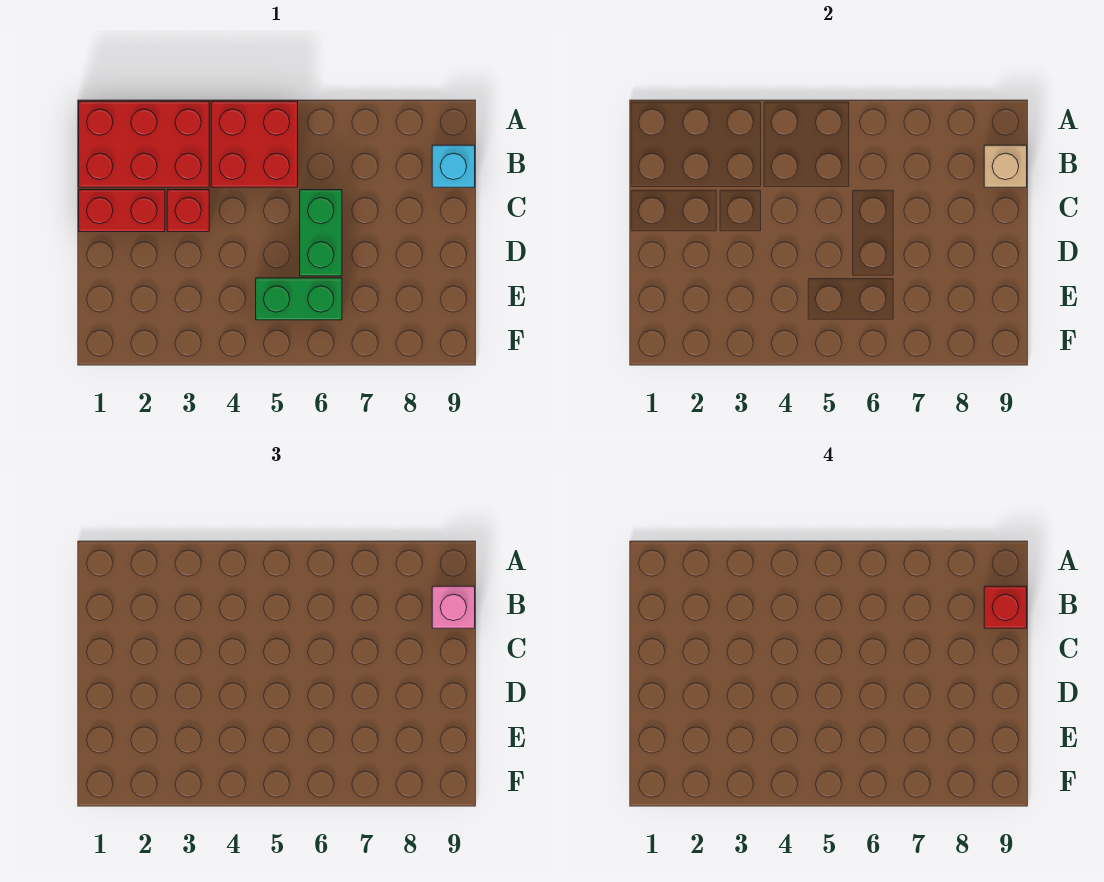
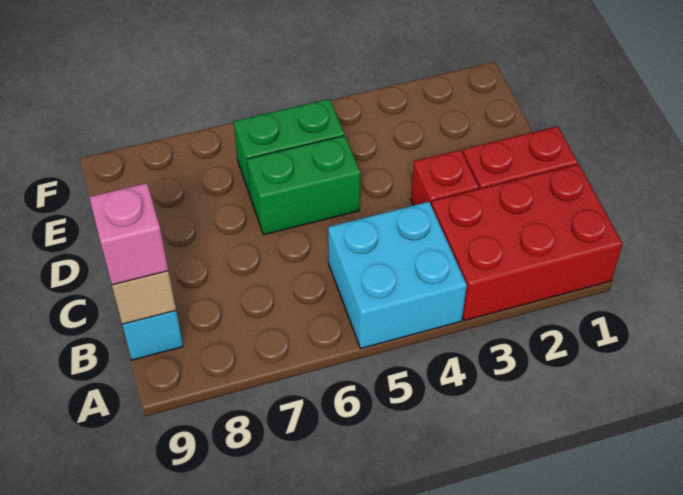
red brick A4:B5 level 1 -> cyan brick A4:B5 level 1
red brick B9 level 4 -> none
green brick C6:D6 level 1 -> green brick D5:D6 level 1

